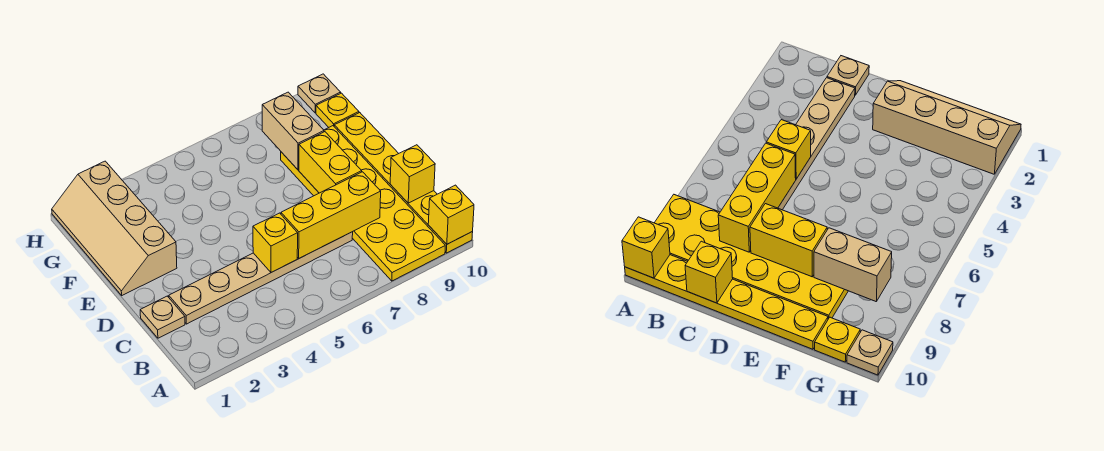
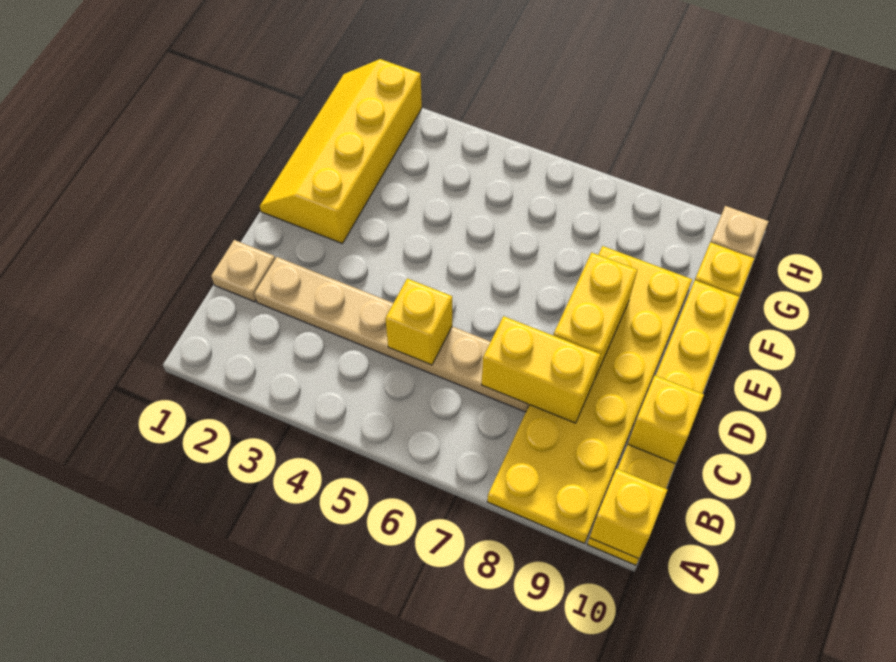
yellow brick C6:C8 level 2 -> yellow brick C7:C8 level 2
tan slope E1:H2 level 1 top 2 -> yellow slope E1:H2 level 1 top 2
tan brick F8:G8 level 2 -> none

